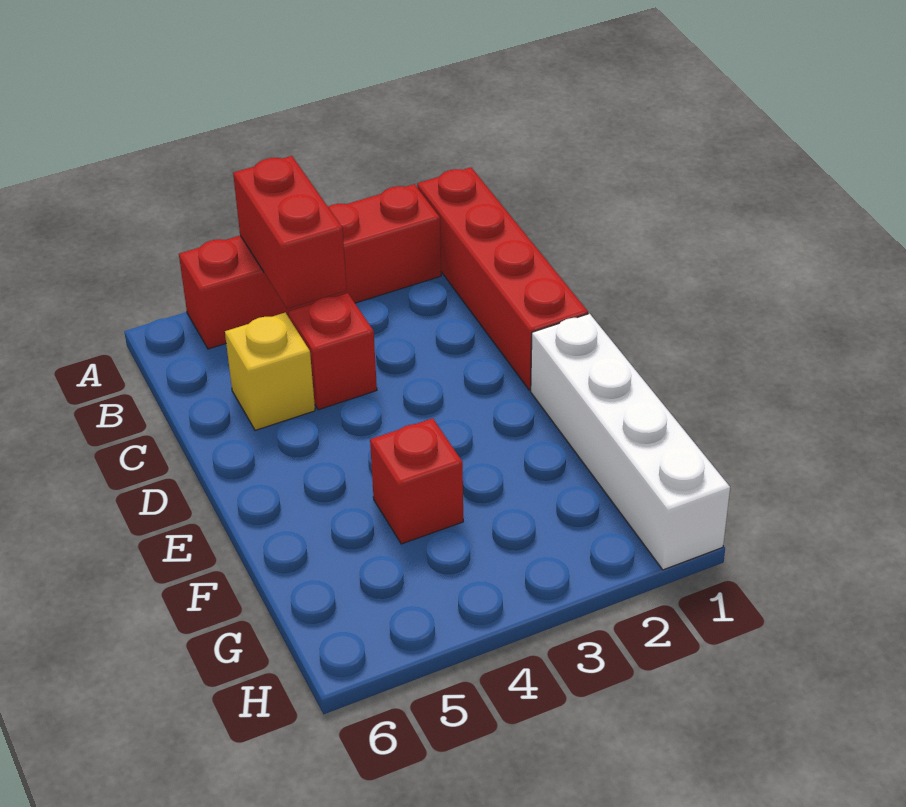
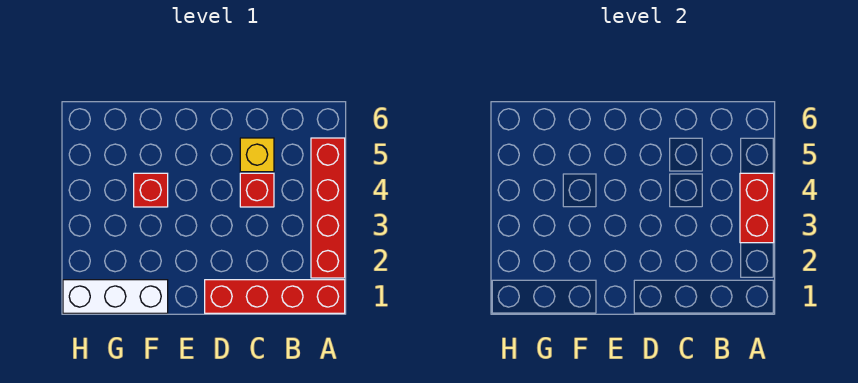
red brick A4:B4 level 2 -> red brick A3:A4 level 2
white brick E1:H1 level 1 -> white brick F1:H1 level 1

